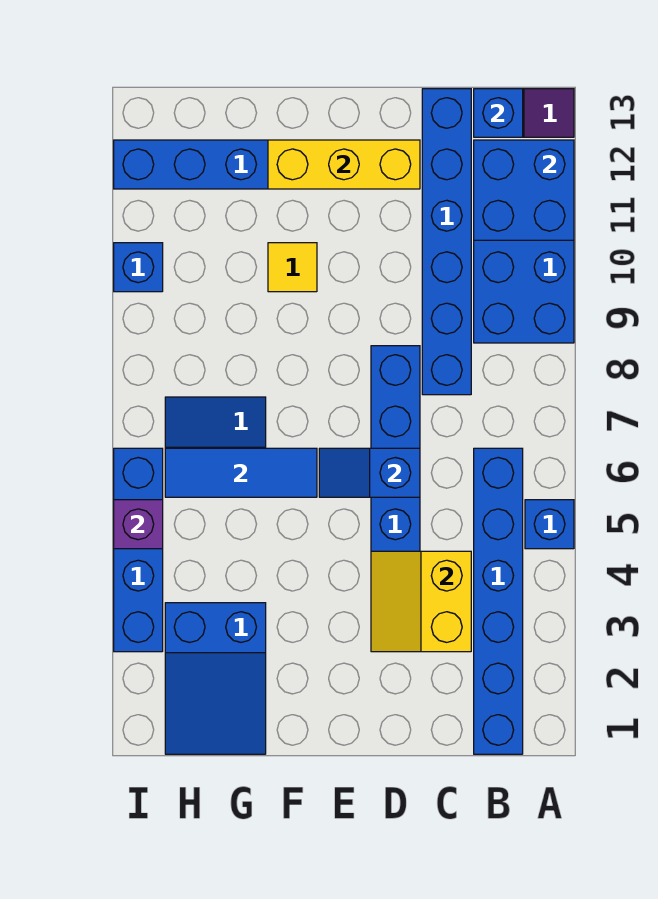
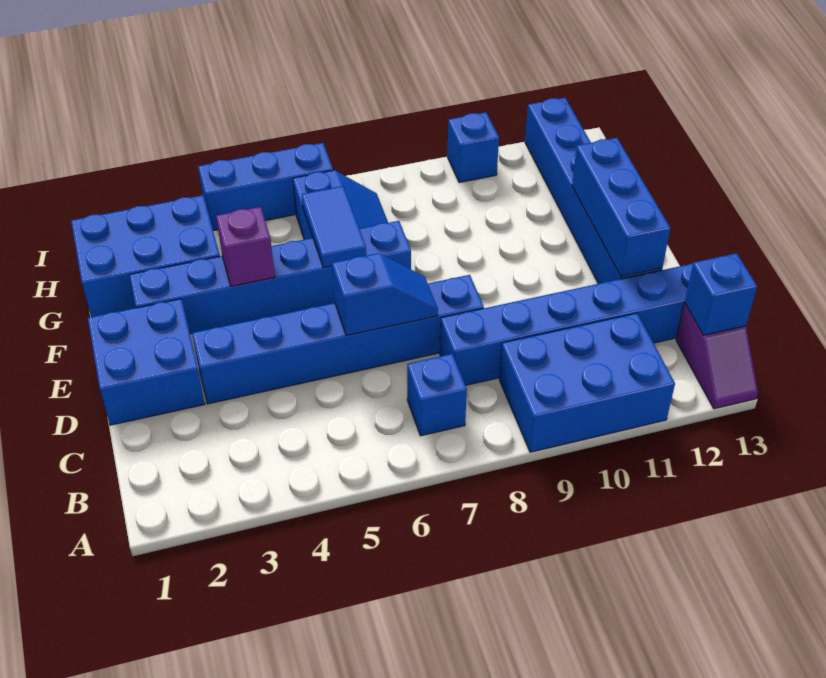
blue brick A5 level 1 -> blue brick B7 level 1
blue brick A11:B12 level 2 -> blue brick D1:E2 level 1
blue brick B1:B6 level 1 -> blue brick F2:F7 level 1
yellow slope C3:D4 level 2 top C -> none
blue slope D6:E6 level 2 top D -> blue slope D6:D7 level 2 top 6
yellow brick D12:F12 level 2 -> blue brick D12:F12 level 2
blue tile F6:H6 level 2 -> blue tile F6:G6 level 2
yellow tile F10 level 1 -> none
blue slope G1:H3 level 1 top 3 -> blue brick G1:H3 level 1
blue brick I3:I6 level 1 -> blue brick I4:I6 level 1
purple brick I5 level 2 -> purple brick F4 level 2

